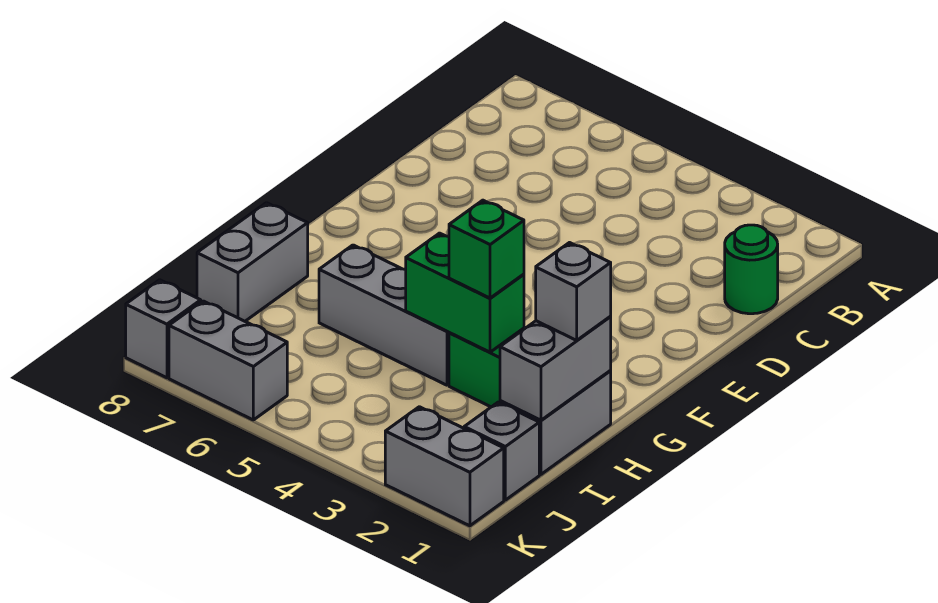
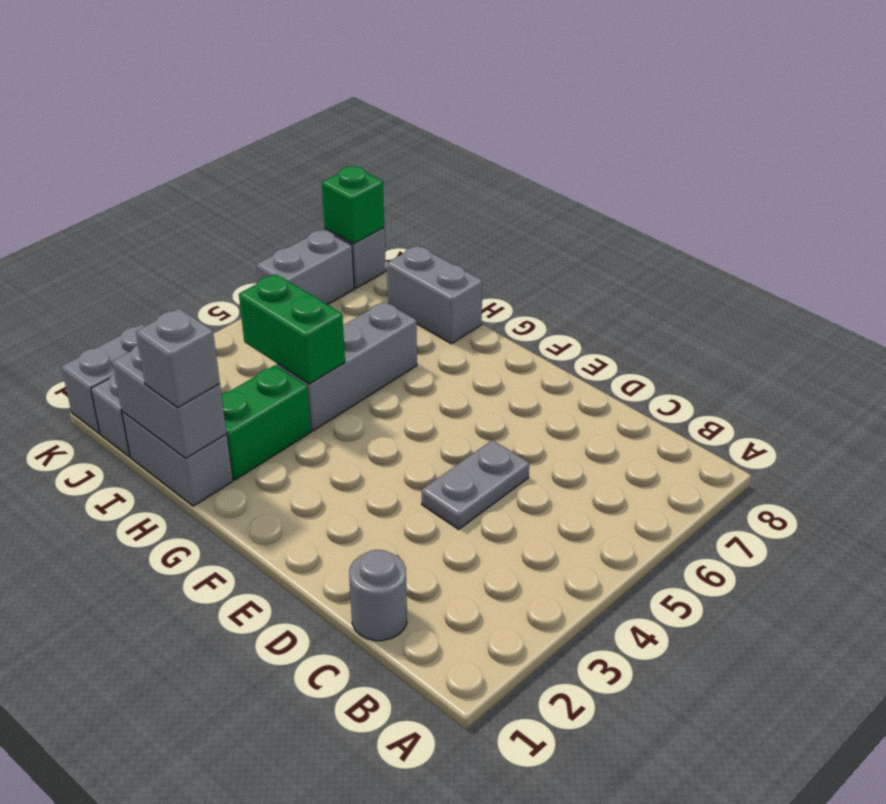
green round brick C1 level 1 -> grey round brick C1 level 1
none -> grey plate D4:D5 level 1
green brick H3:H4 level 2 -> green brick H4:I4 level 2
green brick H3 level 3 -> green brick K8 level 2

